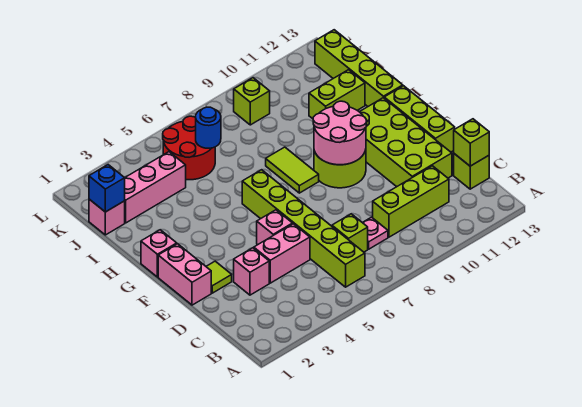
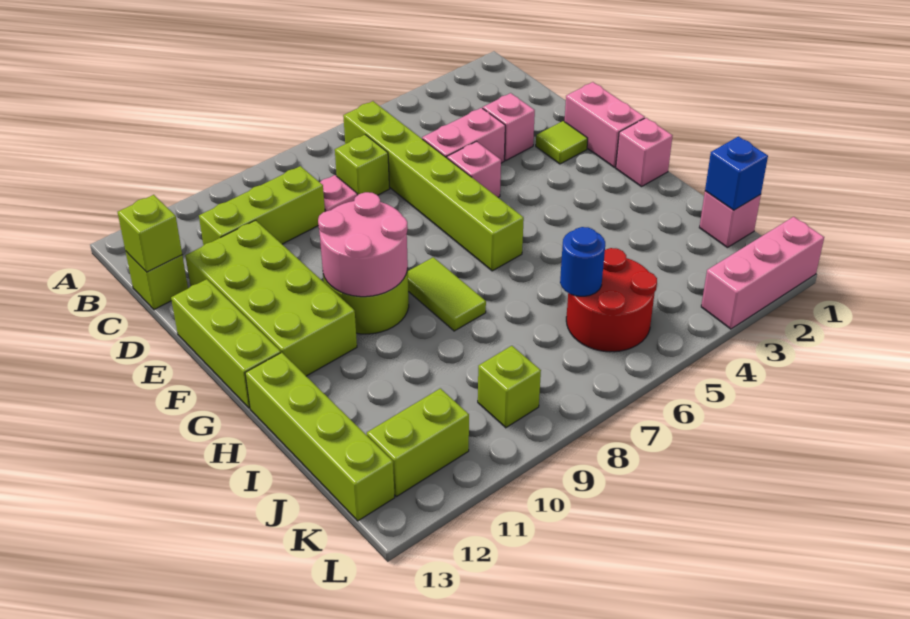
lime brick I11:I12 level 1 -> lime brick K11:K12 level 1
pink brick J2:J4 level 1 -> pink brick L1:L3 level 1

